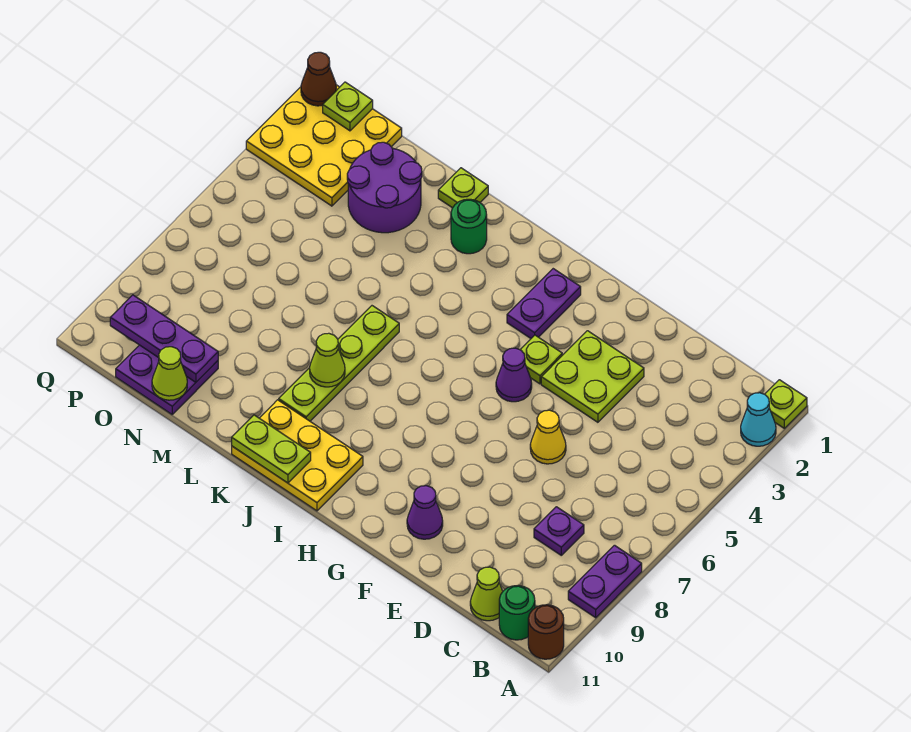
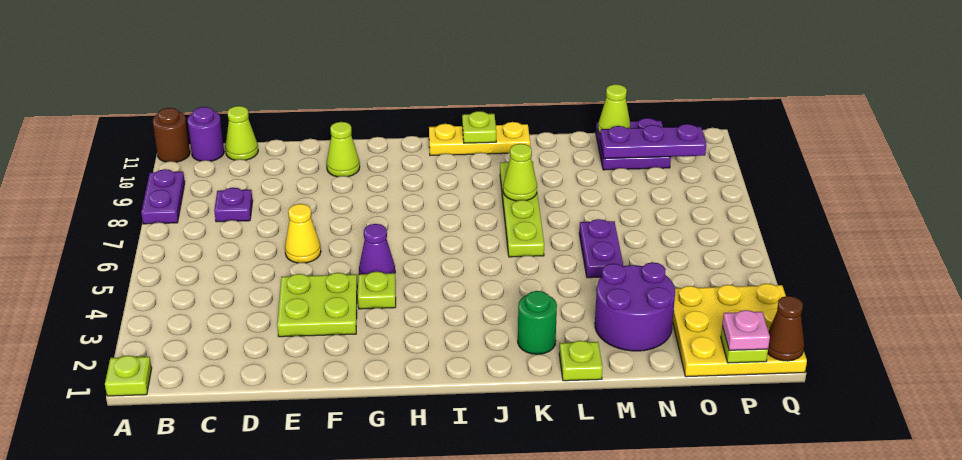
cyan cone A2 level 1 -> none
green round brick B11 level 1 -> purple round brick B11 level 1
purple cone F10 level 1 -> lime cone F10 level 1
purple plate H2:H3 level 1 -> purple plate M5:M6 level 1
yellow plate I10:K11 level 1 -> yellow plate I11:K11 level 1
lime plate J11:K11 level 2 -> lime plate J11 level 2
none -> pink plate P1 level 3

